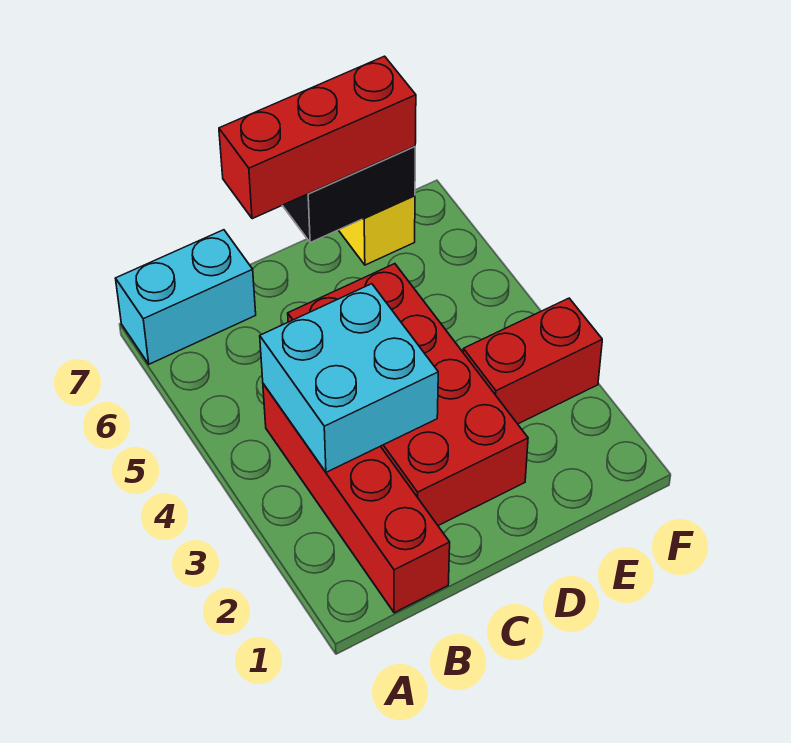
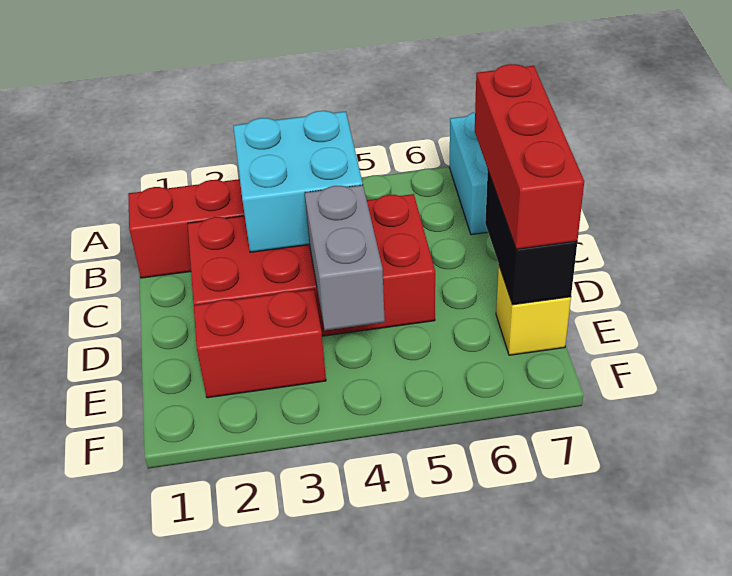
none -> grey brick D4:E4 level 2
red brick E3:F3 level 1 -> red brick E2:E3 level 1

